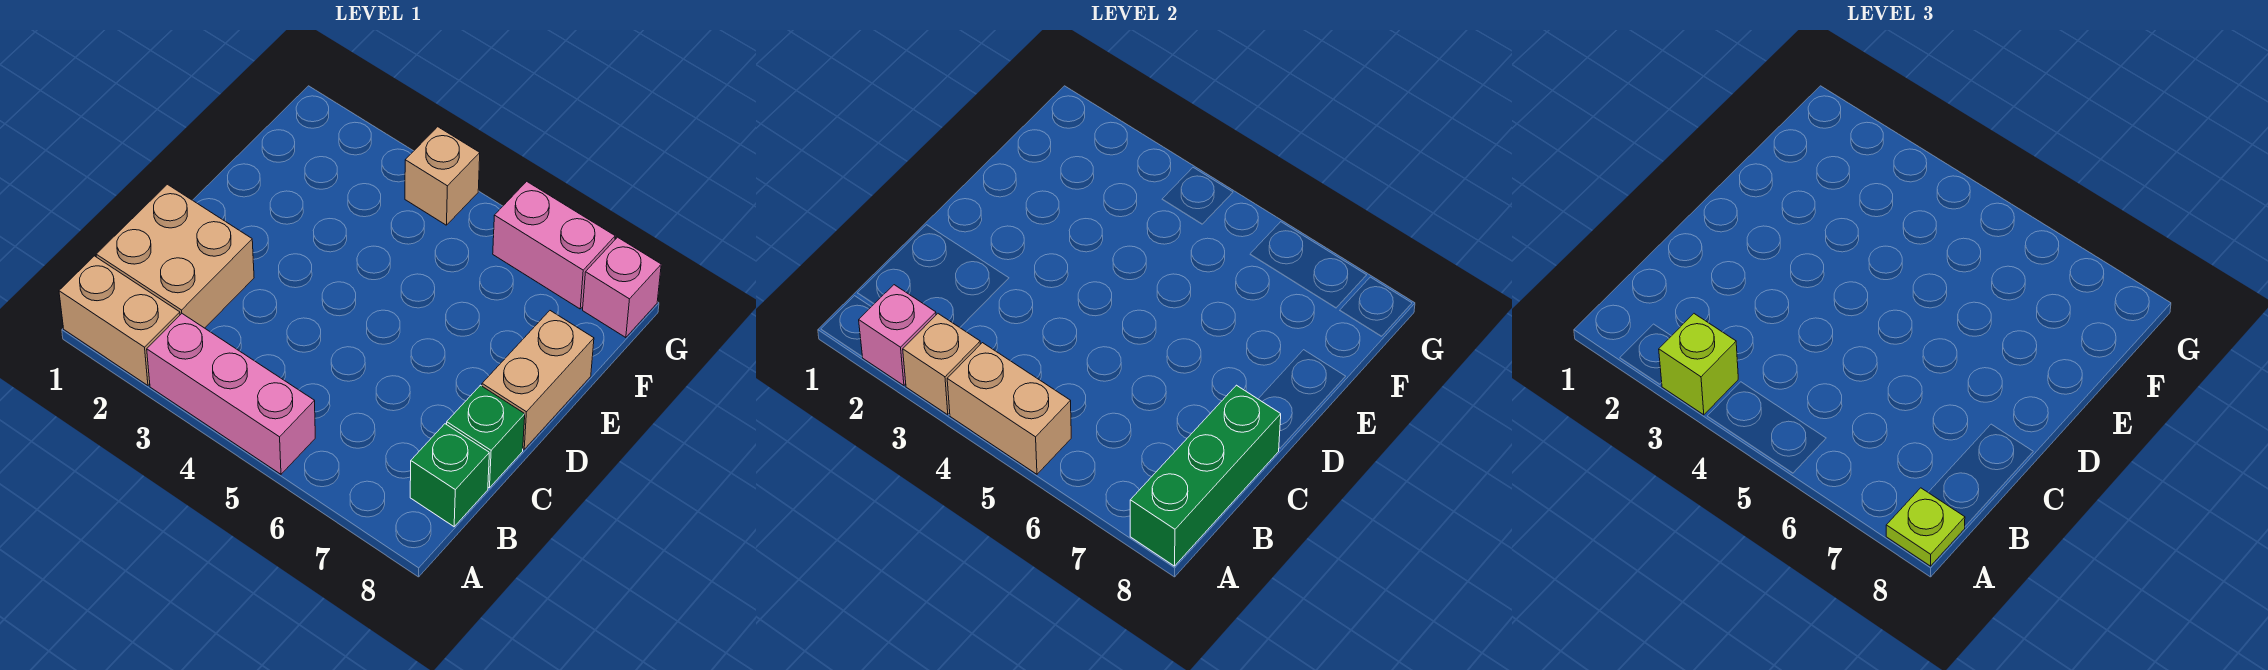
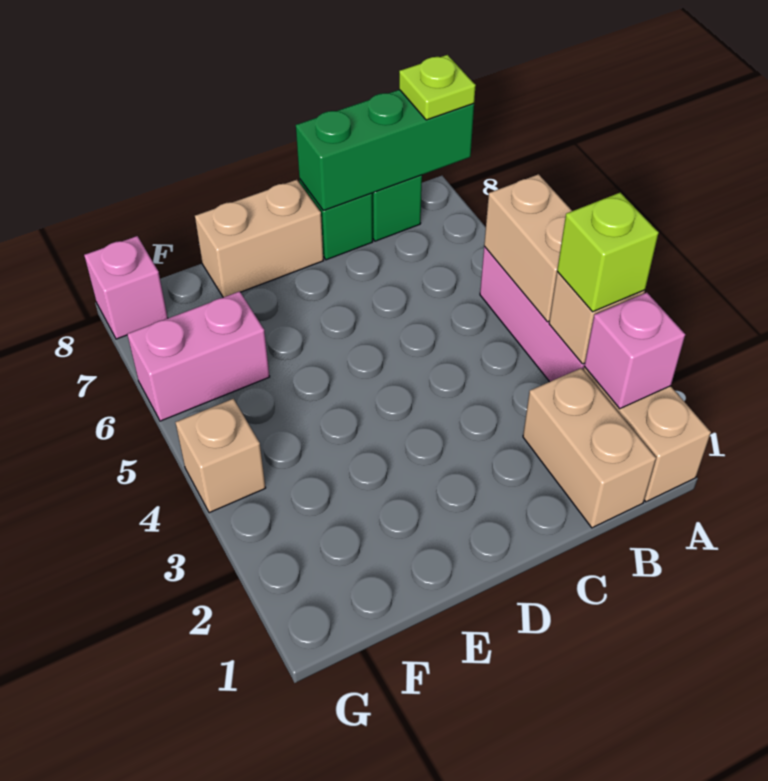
tan brick B1:C2 level 1 -> tan brick B1:B2 level 1
pink brick G6:G7 level 1 -> pink brick F6:G6 level 1

